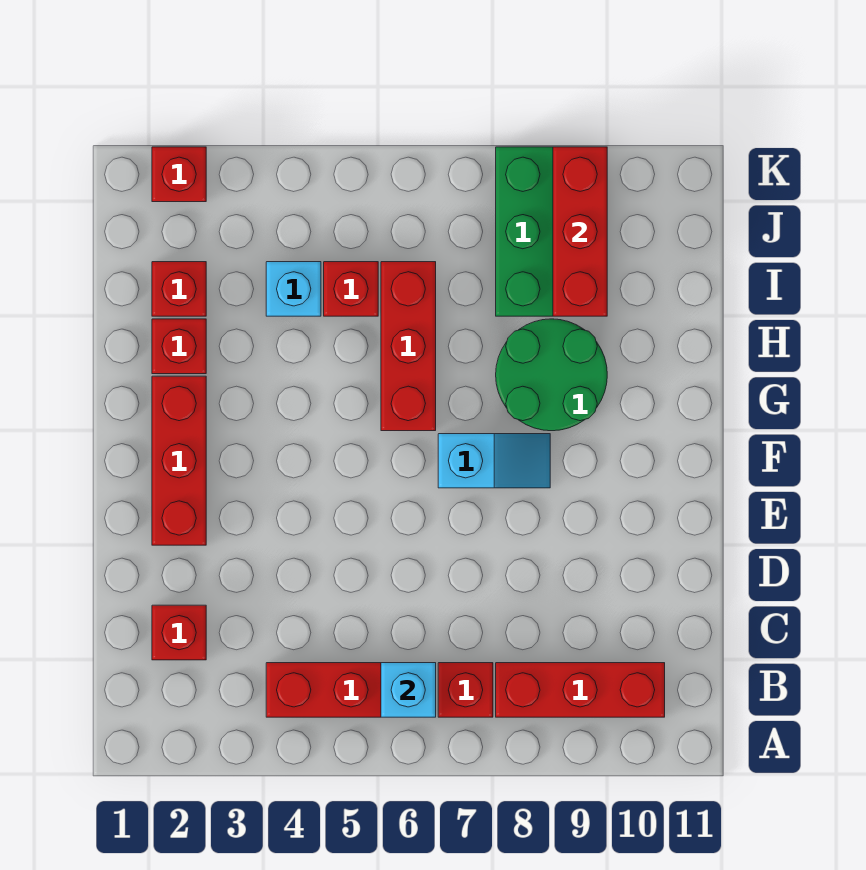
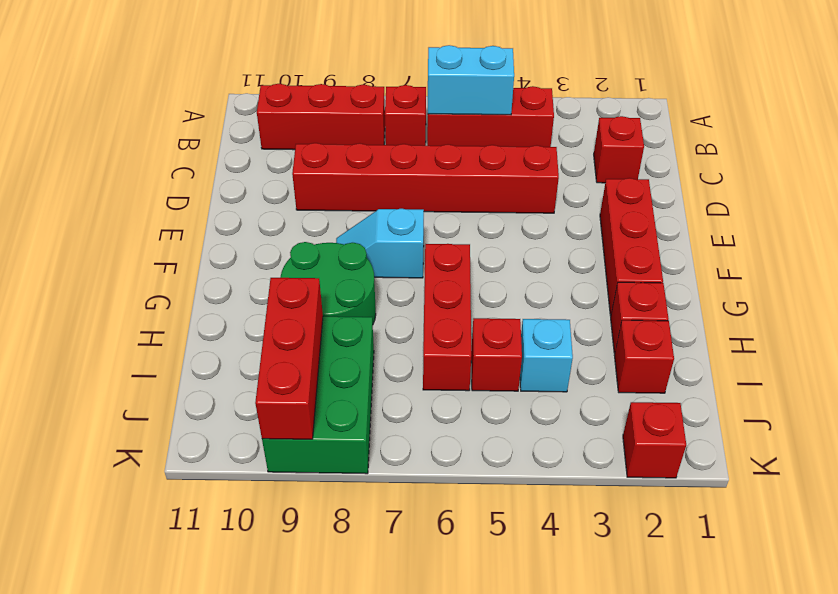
cyan brick B6 level 2 -> cyan brick B5:B6 level 2
none -> red brick D4:D9 level 1

